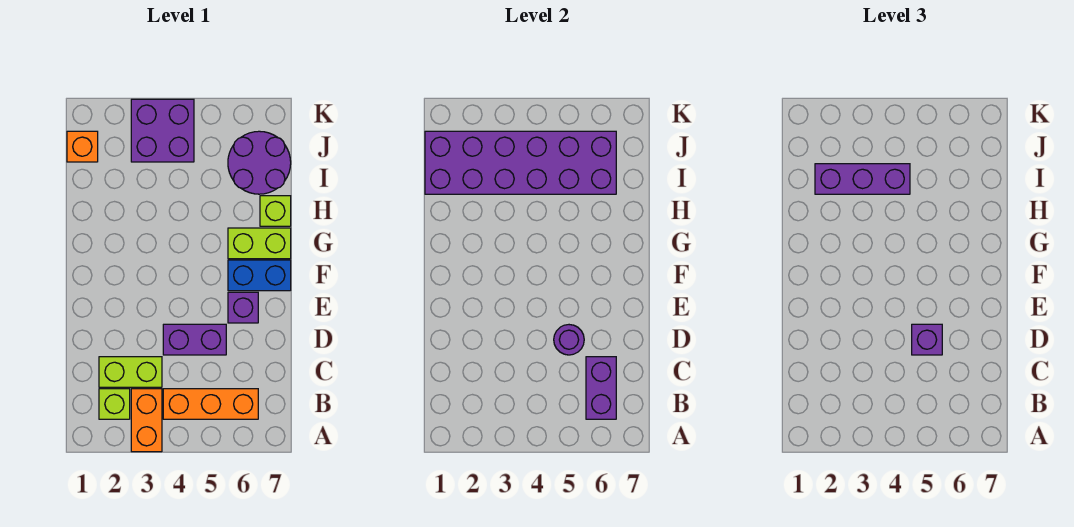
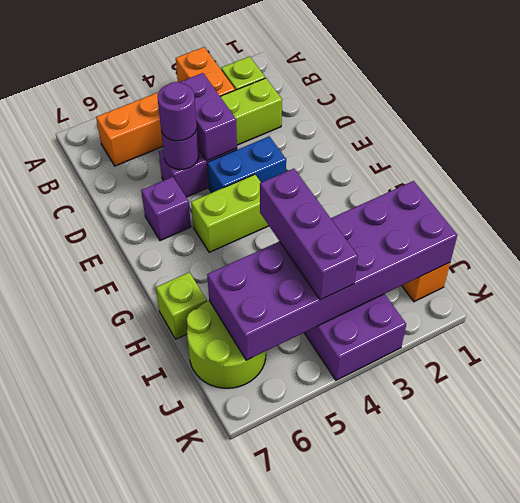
purple brick B6:C6 level 2 -> purple brick C4:D4 level 2
purple brick D5 level 3 -> purple round brick D5 level 3
blue brick F6:F7 level 1 -> blue brick E3:E4 level 1
lime brick G6:G7 level 1 -> lime brick F4:F5 level 1
purple brick I2:I4 level 3 -> purple brick H4:J4 level 3
purple round brick I6:J7 level 1 -> lime round brick I6:J7 level 1

